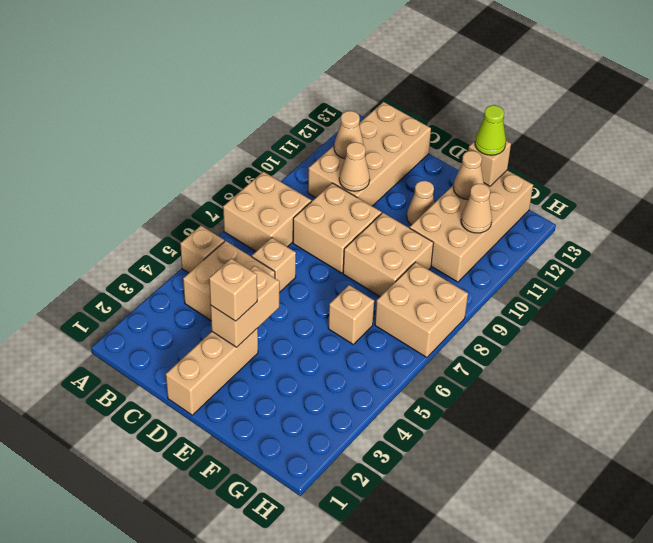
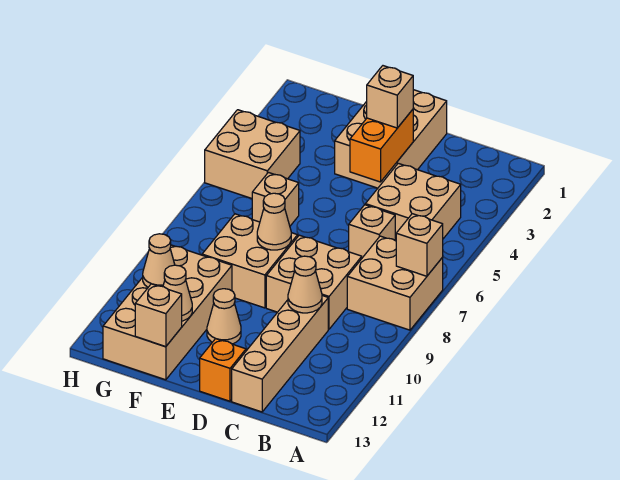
tan brick A5 level 1 -> tan brick A7 level 2
tan brick B10:C13 level 1 -> tan brick C10:C13 level 1
tan cone B11 level 2 -> tan cone E8 level 2
tan brick D1:D3 level 1 -> tan brick D1:E3 level 1
tan brick D3:D4 level 2 -> orange brick D3:D4 level 2
none -> orange brick D13 level 1
lime cone F13 level 3 -> none
tan brick G7:H8 level 1 -> tan brick G4:H5 level 1

